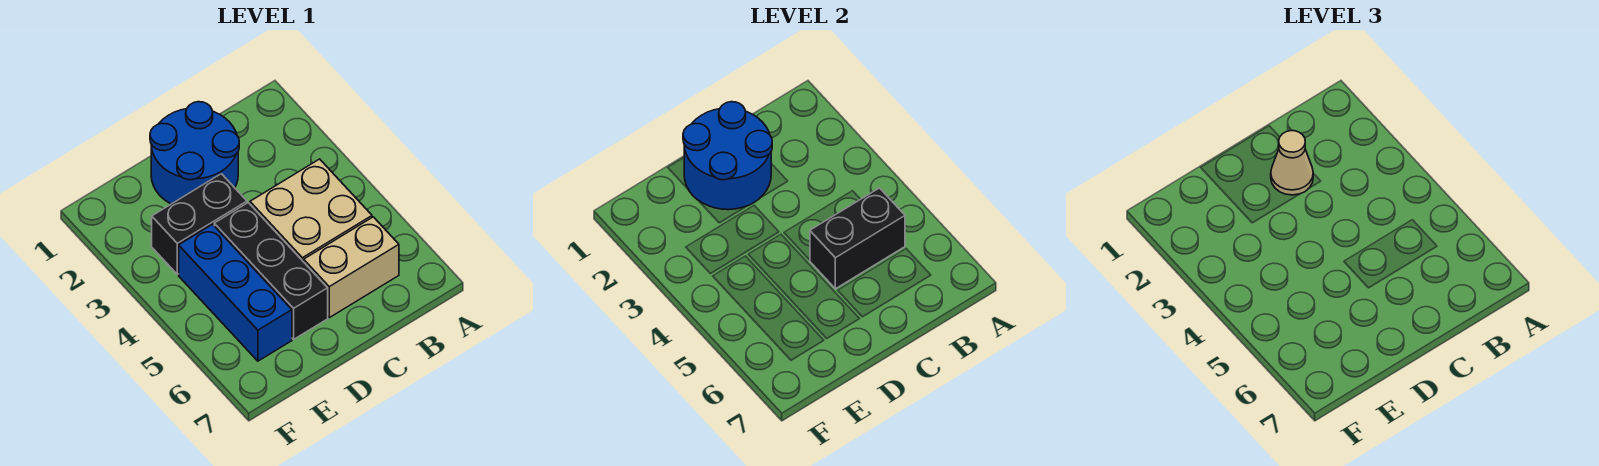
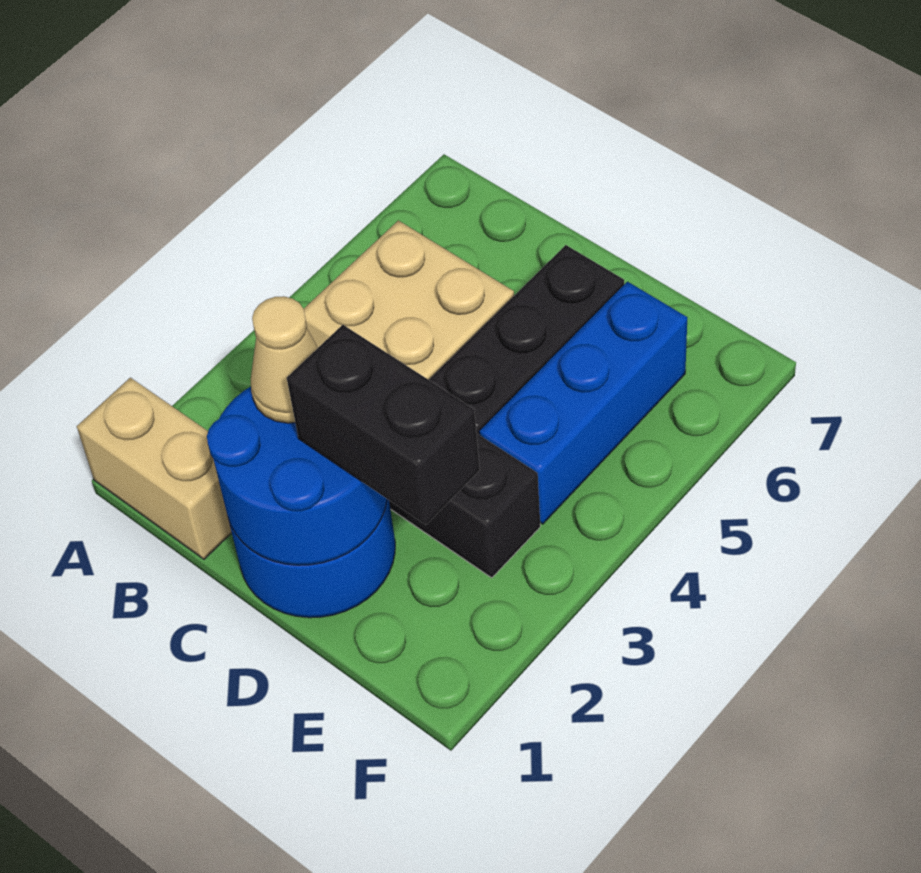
black brick B5:C5 level 2 -> black brick D2:E2 level 3
tan brick B6:C6 level 1 -> tan brick A1:B1 level 1

